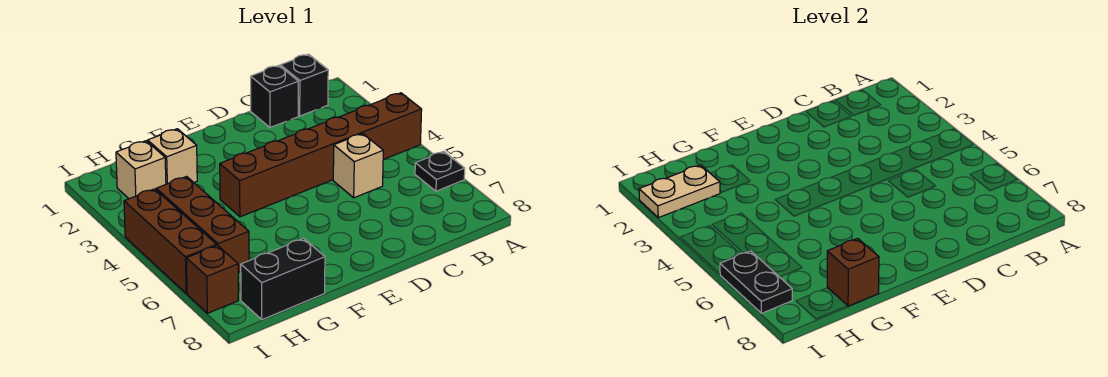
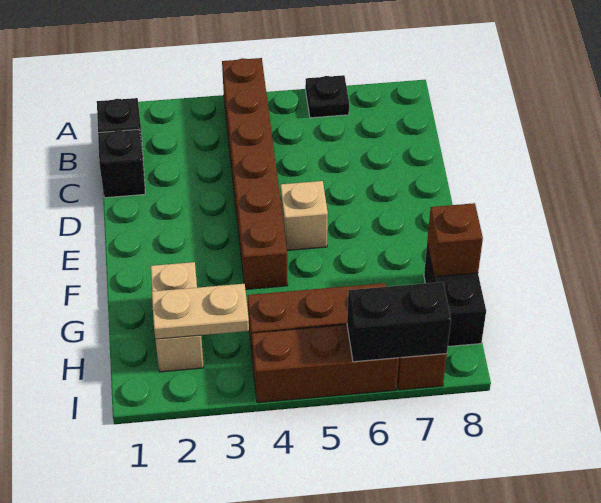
tan brick C5 level 1 -> tan brick E5 level 1
tan plate H2:I2 level 2 -> tan plate H2:H3 level 2
black plate I6:I7 level 2 -> black brick I6:I7 level 2

